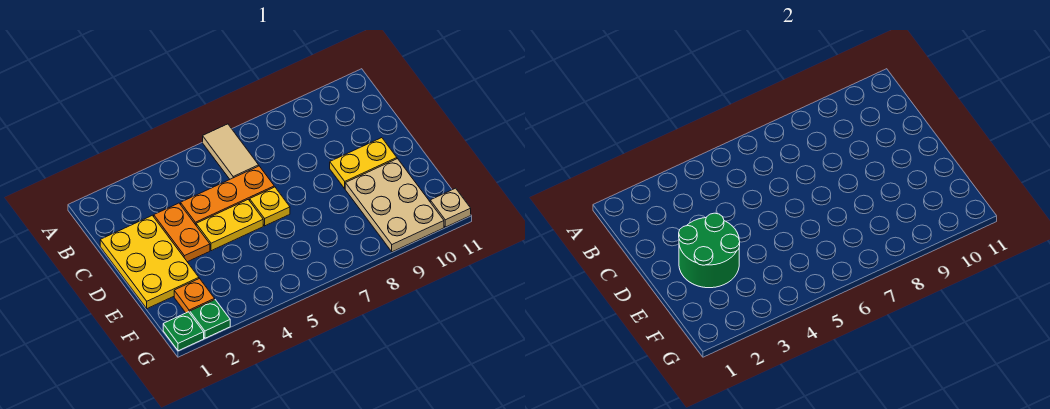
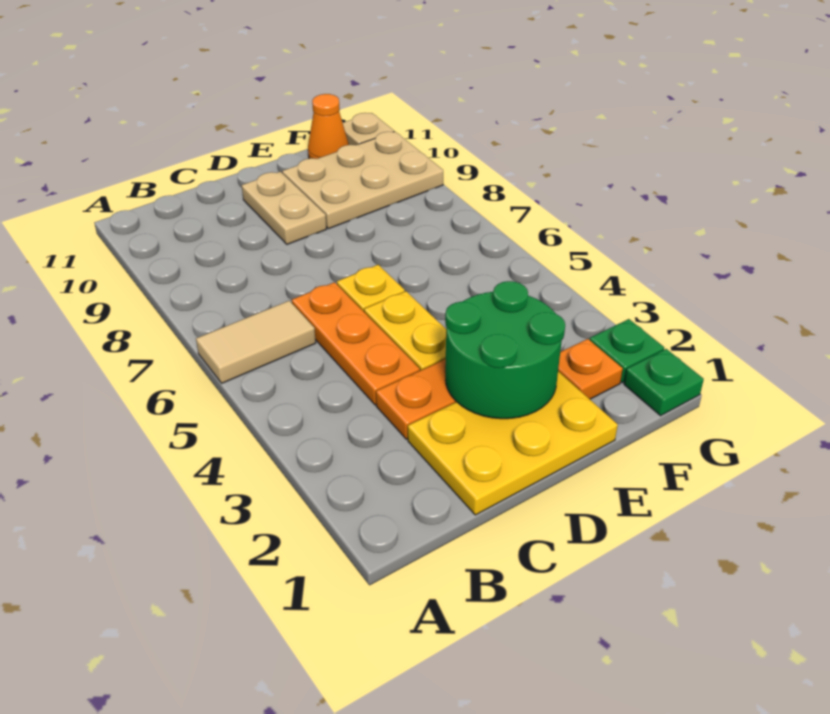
yellow plate D9:D10 level 1 -> tan plate D9:D10 level 1
none -> orange cone F11 level 1

